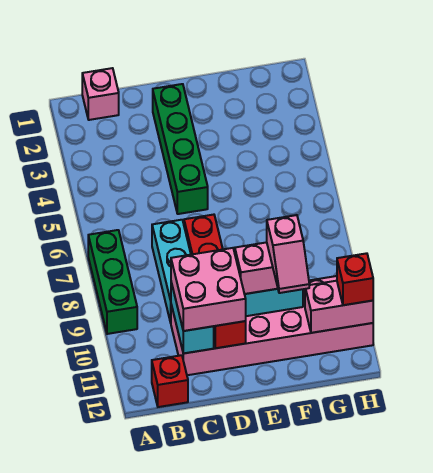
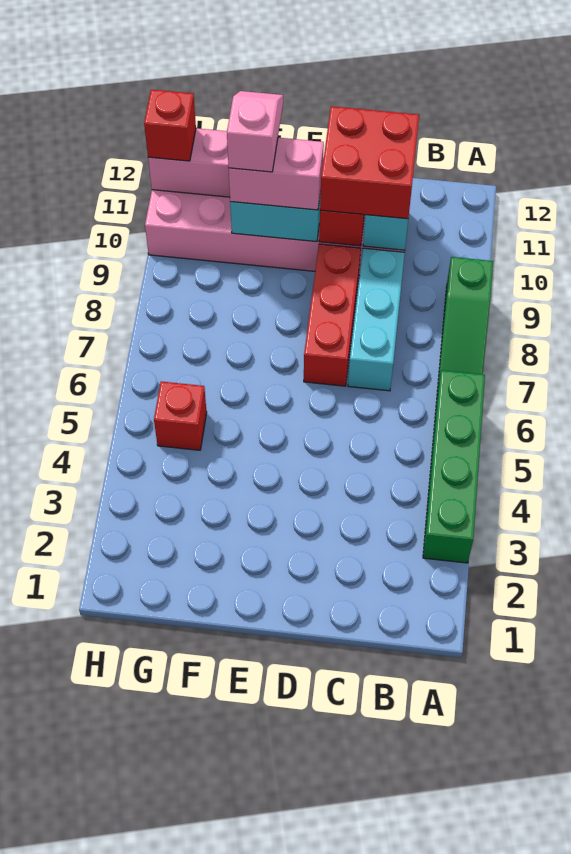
green brick A7:A9 level 1 -> green slope A7:A9 level 1 top 9
pink brick B1 level 1 -> none
red brick B12 level 1 -> red brick G5 level 1
pink brick C10:D11 level 3 -> red brick C10:D11 level 3
green brick D2:D5 level 1 -> green brick A3:A6 level 1

